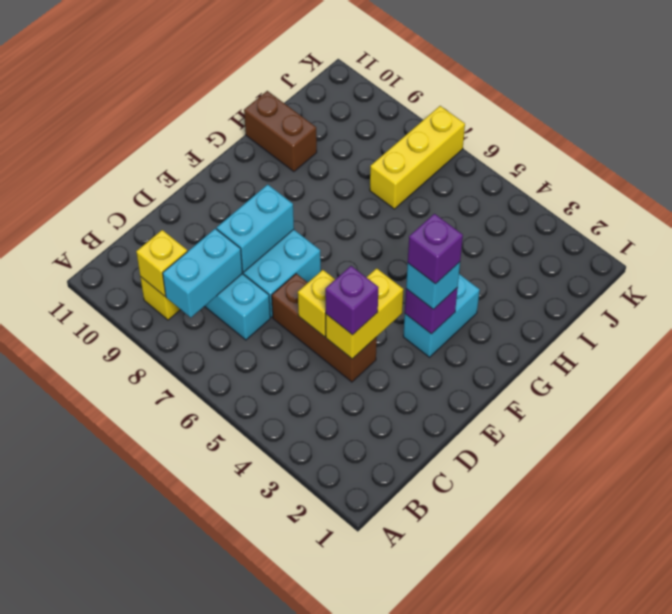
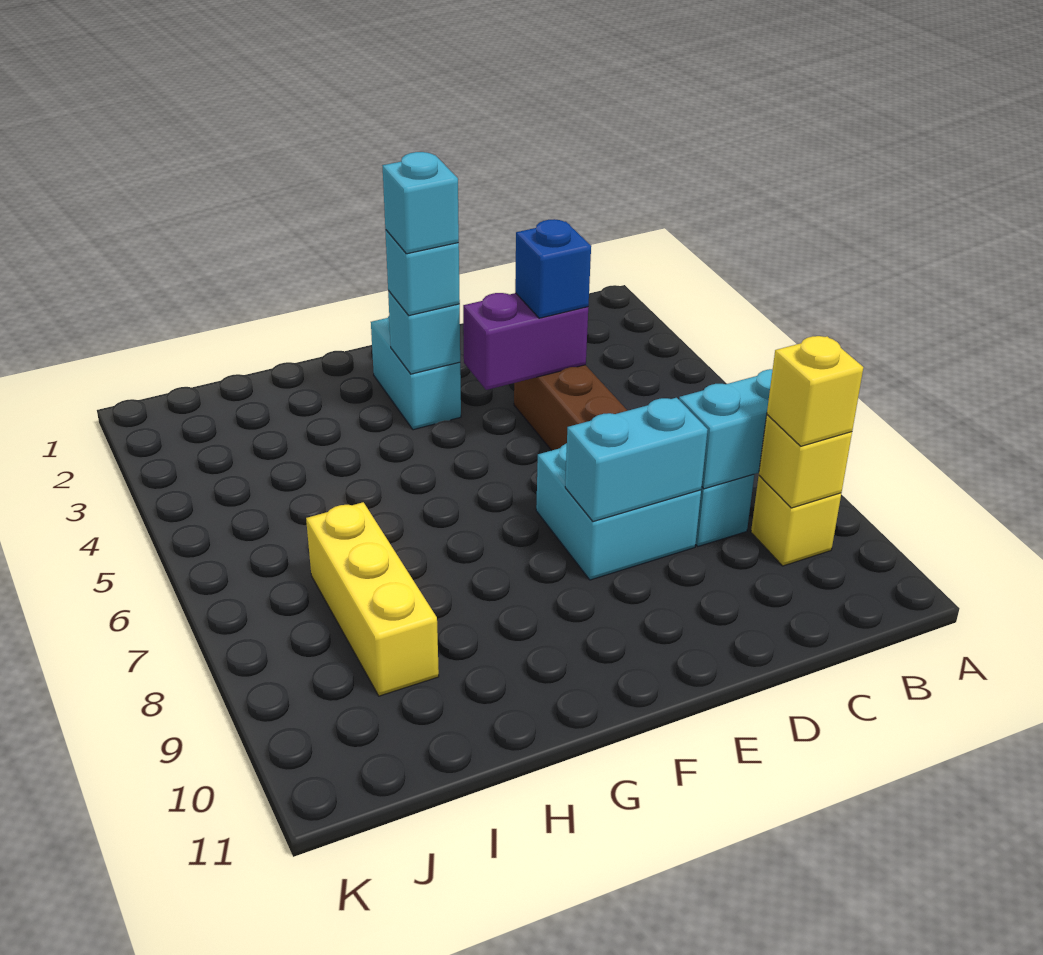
yellow brick D4:E4 level 2 -> purple brick D4:E4 level 2
purple brick D4 level 3 -> blue brick D4 level 3
yellow brick D5 level 2 -> yellow brick B9 level 3
cyan brick F3:G3 level 1 -> cyan brick F2:F3 level 1
purple brick F3 level 2 -> cyan brick F3 level 2
purple brick F3 level 4 -> cyan brick F3 level 4
brown brick H10:H11 level 1 -> none
yellow brick I7:K7 level 1 -> yellow brick I7:I9 level 1

